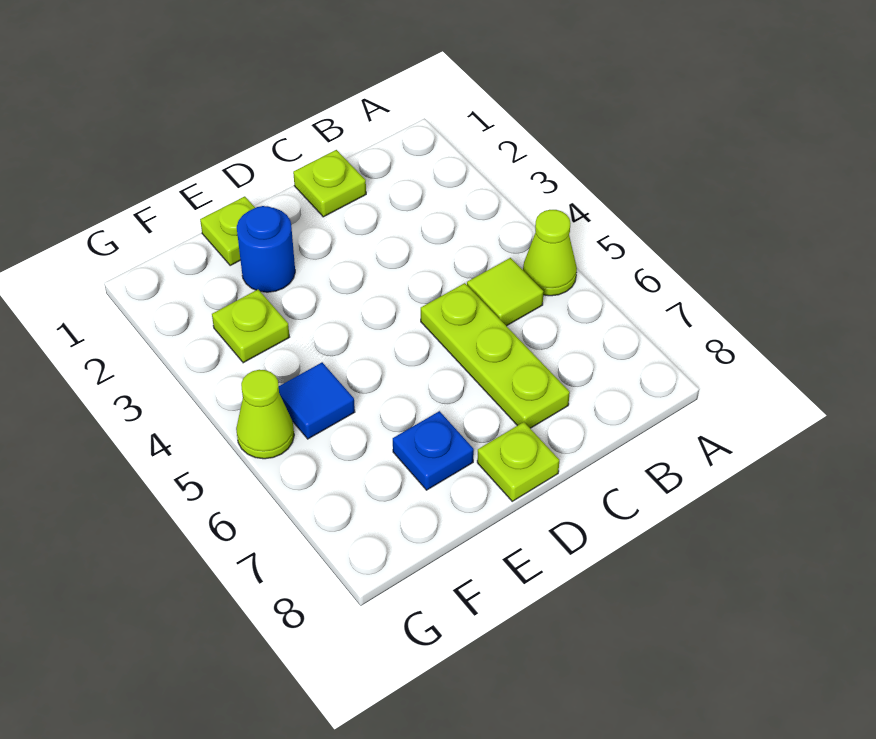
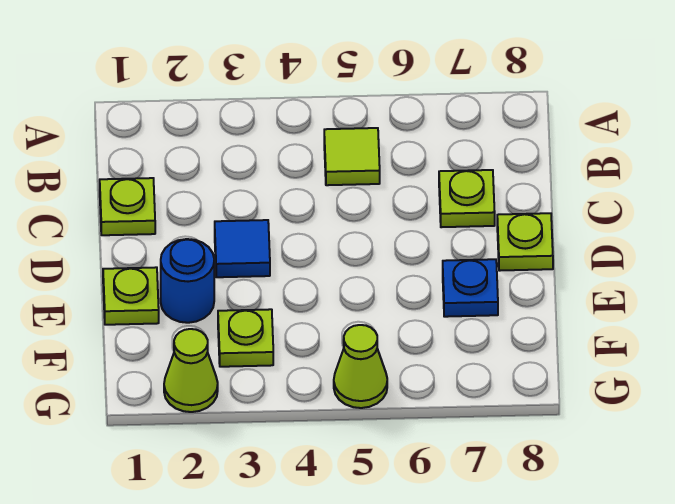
lime cone A5 level 1 -> lime cone G2 level 1
lime plate C5:C7 level 1 -> lime plate C7 level 1
blue tile F5 level 1 -> blue tile D3 level 1

